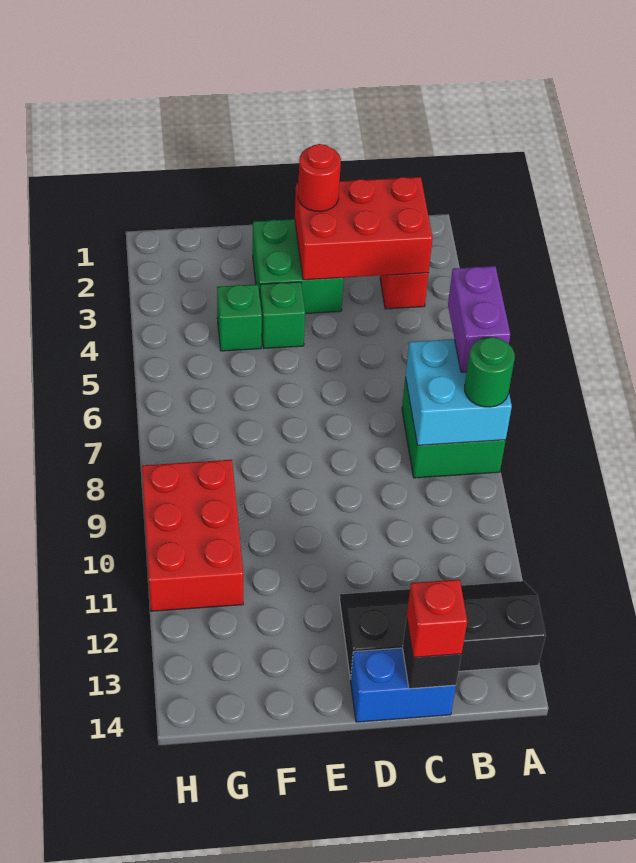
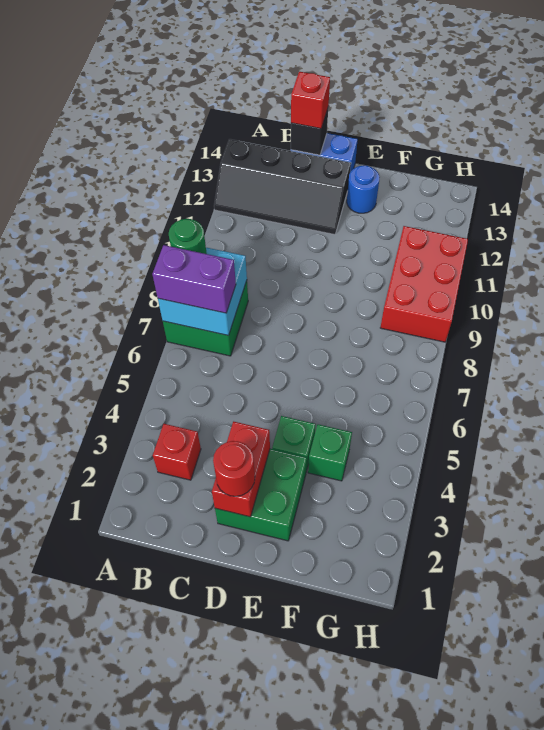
purple brick A6:A7 level 3 -> purple brick A7:B7 level 3
red brick B2:D3 level 2 -> red brick D2:D3 level 2
none -> blue round brick E13 level 1

